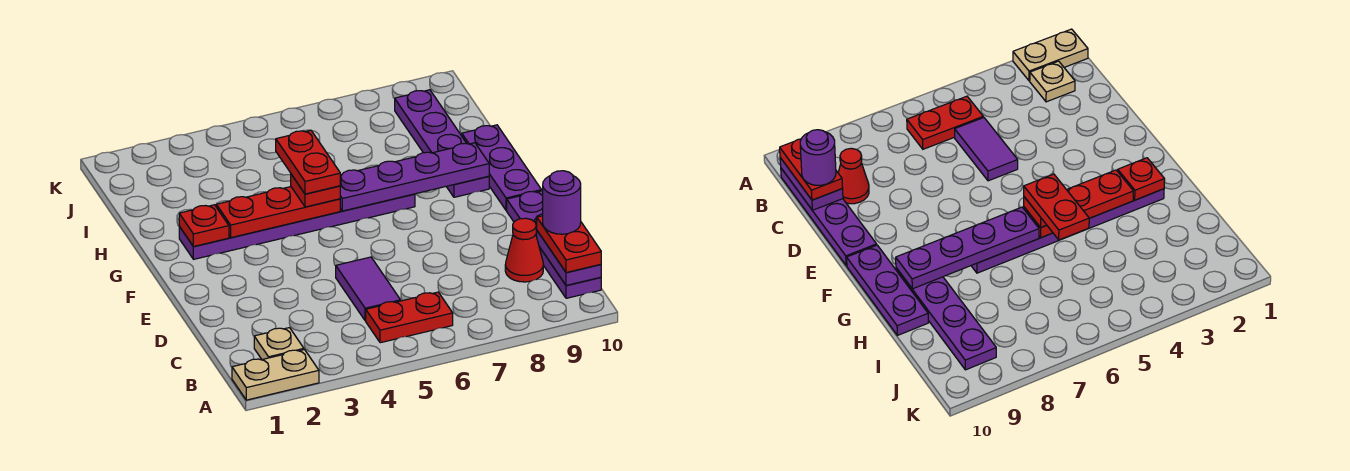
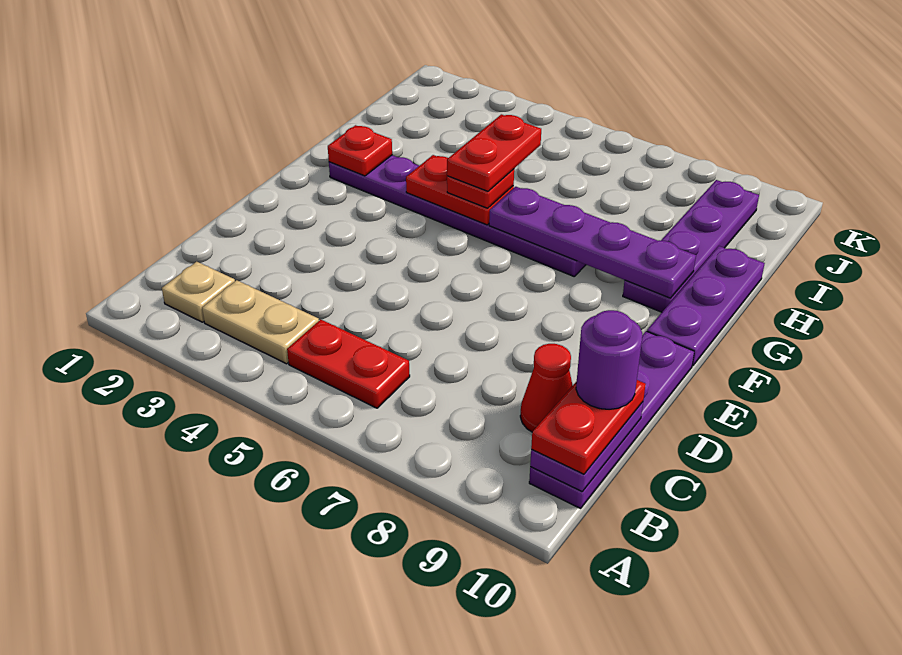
tan plate A1:A2 level 1 -> tan plate B3:B4 level 1
purple tile C5:D5 level 1 -> none
red plate G3:G5 level 2 -> red plate G4:G5 level 2

